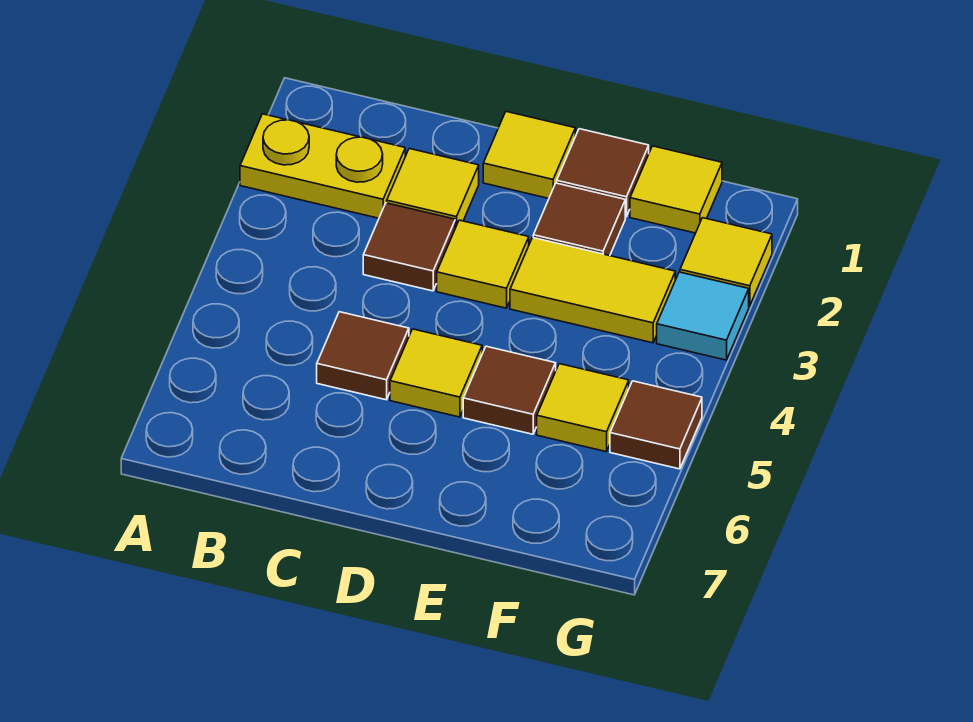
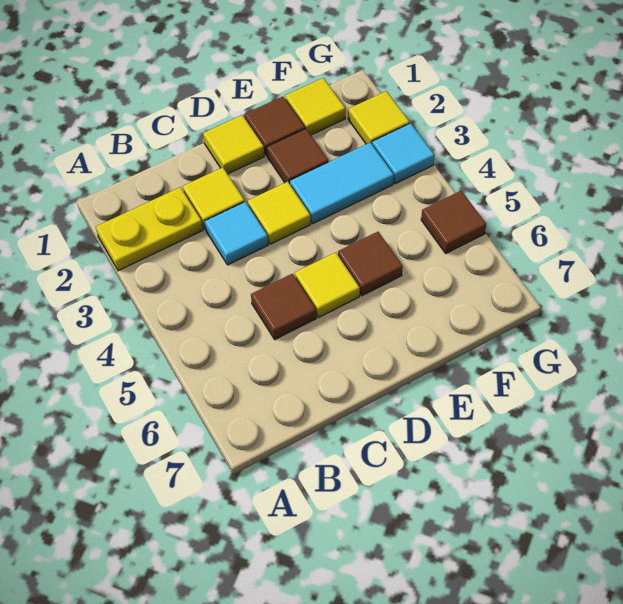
brown tile C3 level 1 -> cyan tile C3 level 1
yellow tile E3:F3 level 1 -> cyan tile E3:F3 level 1
yellow tile F5 level 1 -> none

